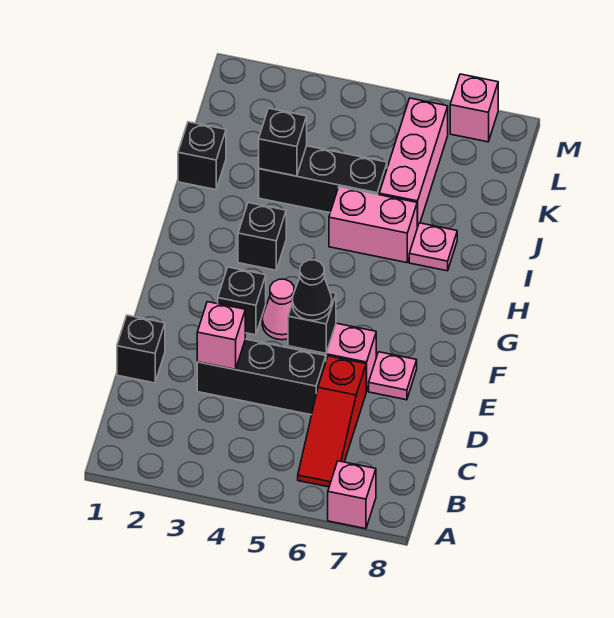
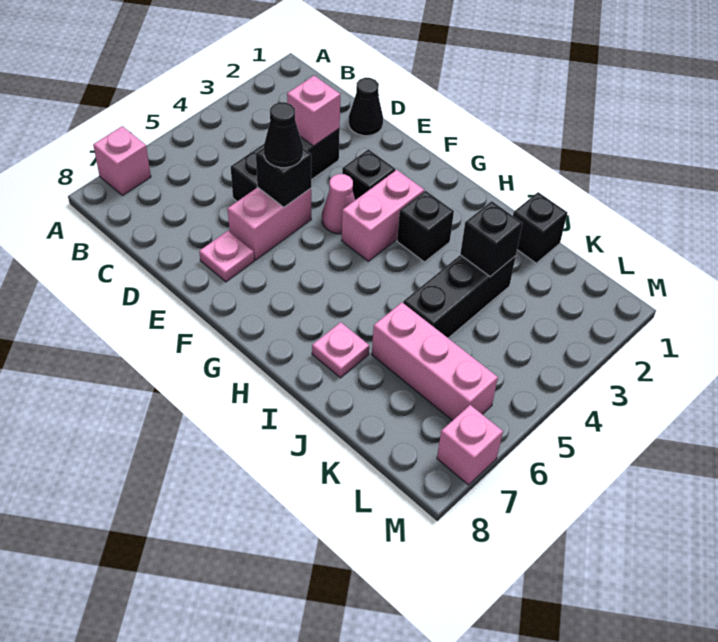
red slope B6:D6 level 1 top D -> none
black brick D1 level 1 -> black cone D1 level 1
pink brick I5:I6 level 1 -> pink brick G3:G4 level 1

